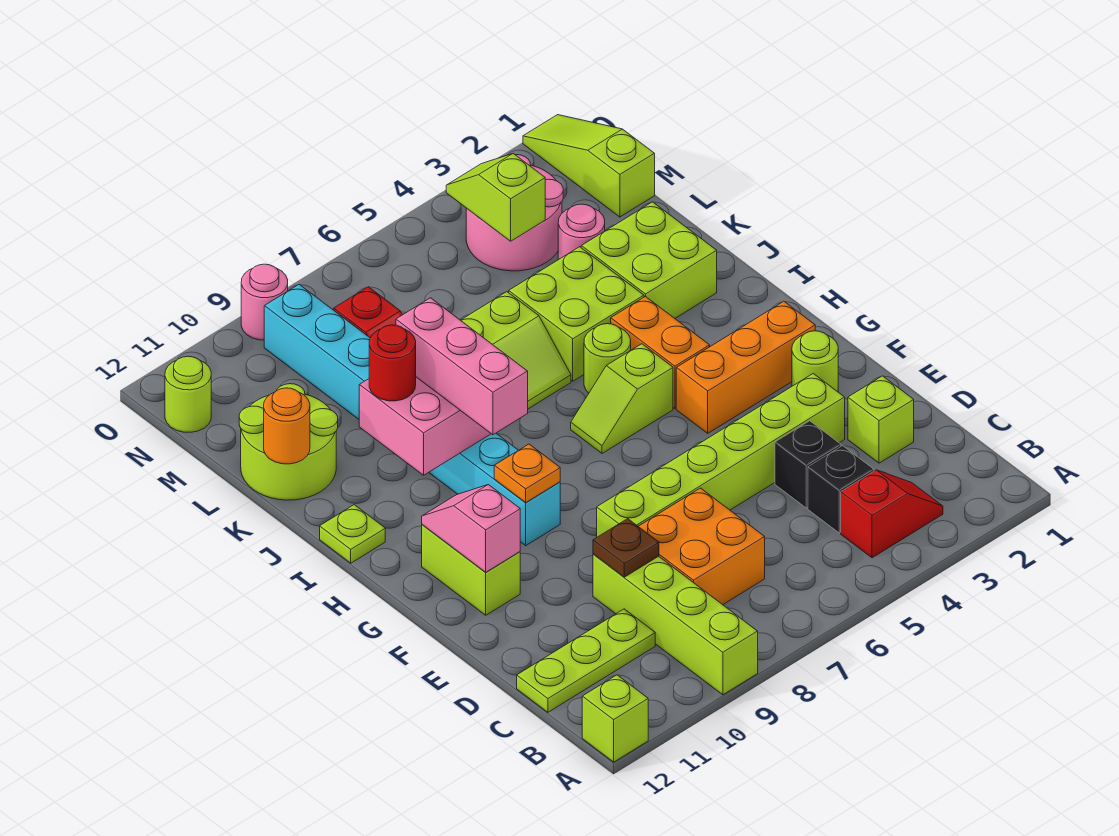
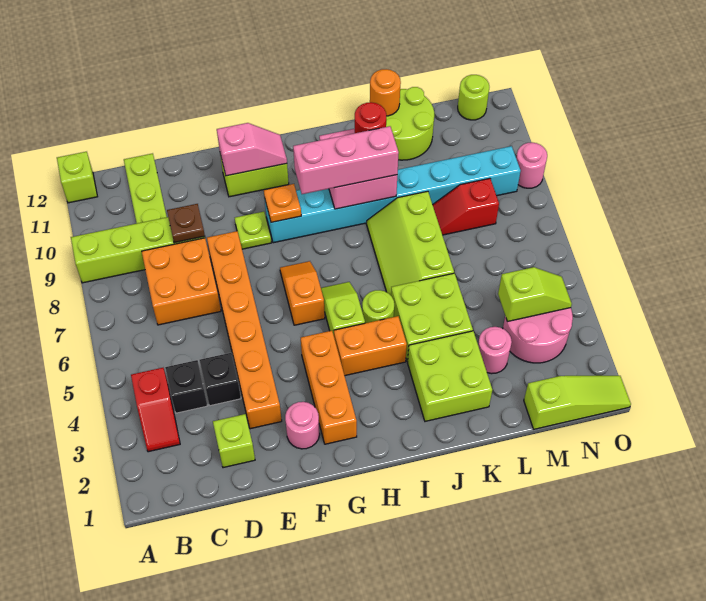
lime brick E3:E8 level 1 -> orange brick E3:E8 level 1
lime round brick F2 level 1 -> pink round brick F2 level 1
none -> orange slope G6:G7 level 1 top 6
lime plate I12 level 1 -> lime plate F9 level 1

